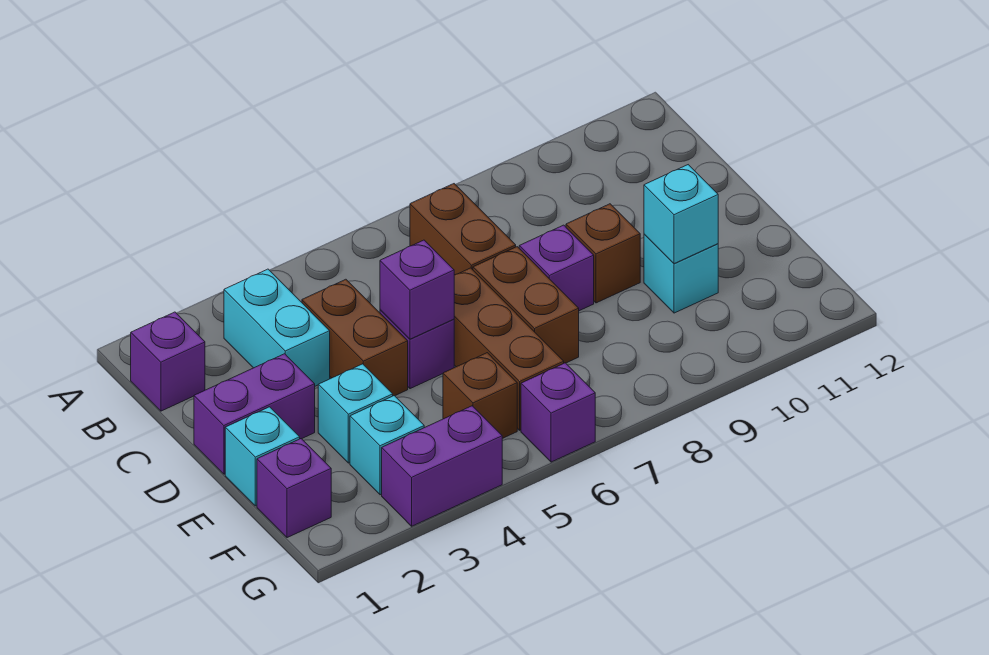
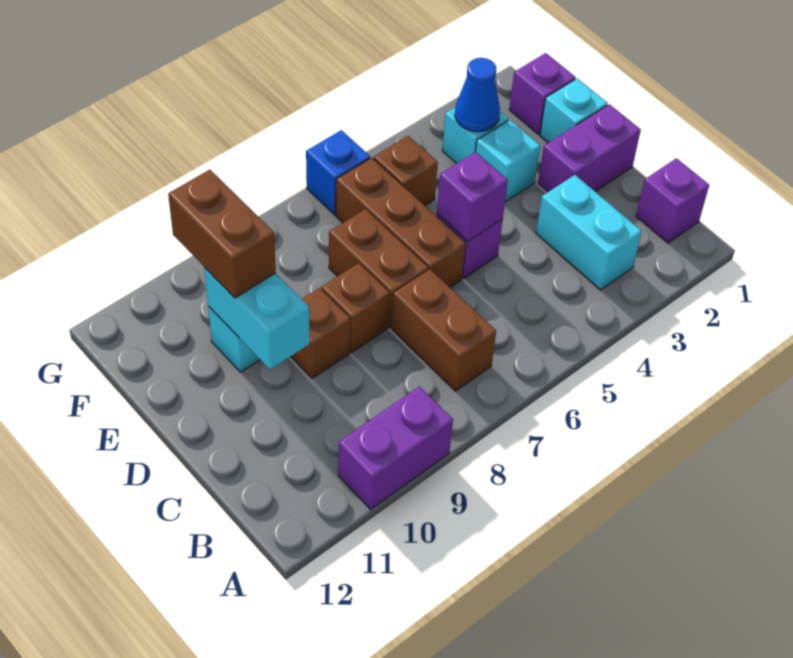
brown brick C4:D4 level 1 -> brown brick E10:F10 level 3
purple brick D8 level 1 -> brown brick D8 level 1
cyan brick E10 level 2 -> cyan brick D10:E10 level 2
none -> blue cone F3 level 2
purple brick G3:G4 level 1 -> purple brick A9:A10 level 1
purple brick G6 level 1 -> blue brick G6 level 1

